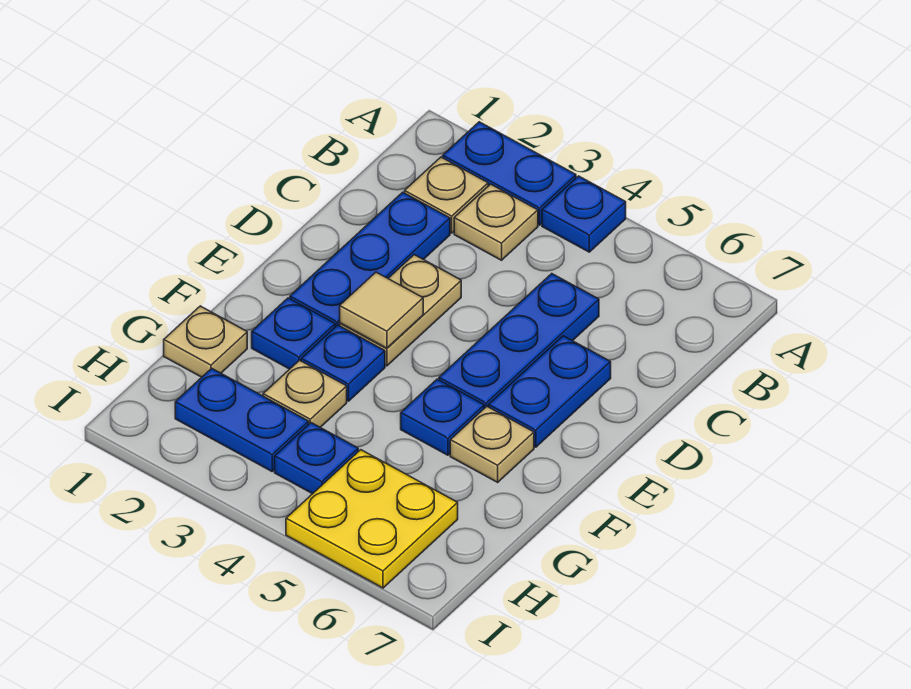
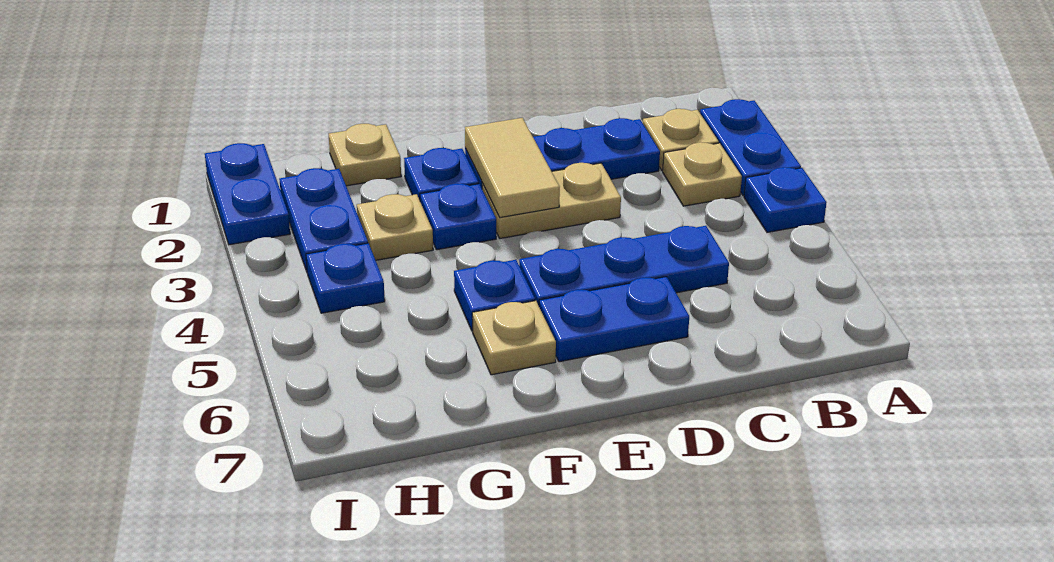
tan tile E3 level 2 -> tan tile E2:E3 level 2
yellow plate H5:I6 level 1 -> none
none -> blue plate I1:I2 level 1

